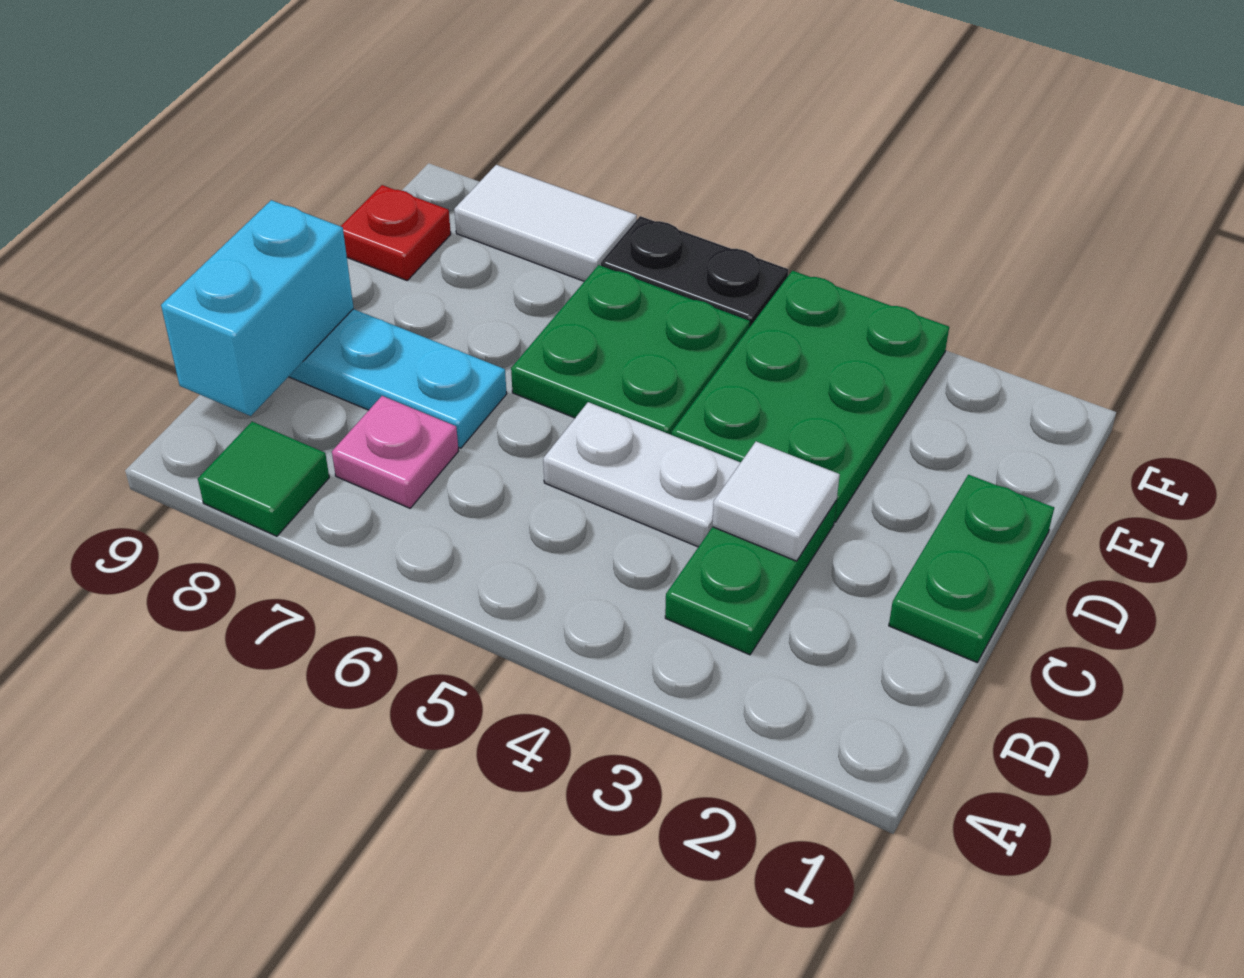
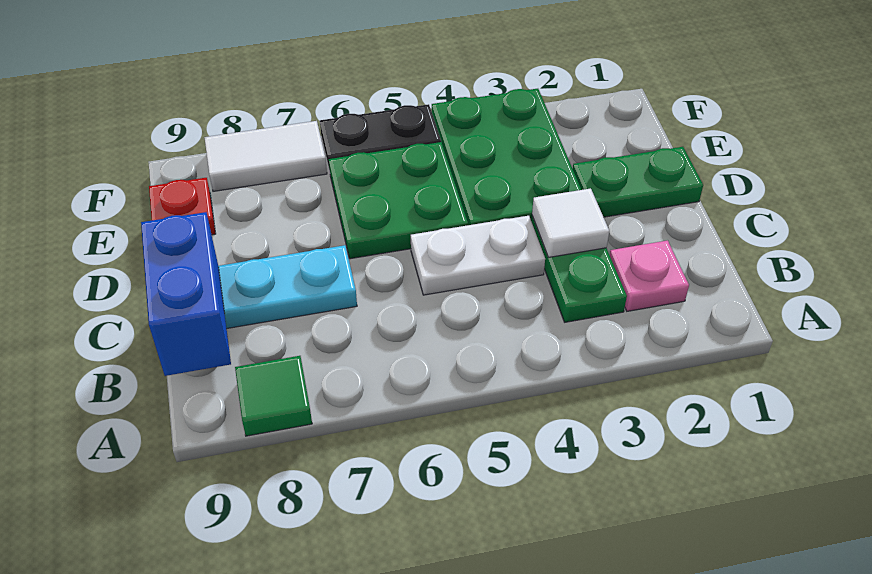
pink plate B7 level 1 -> pink plate B2 level 1
cyan brick B9:C9 level 2 -> blue brick B9:C9 level 2
green plate C1:D1 level 1 -> green plate D1:D2 level 1

